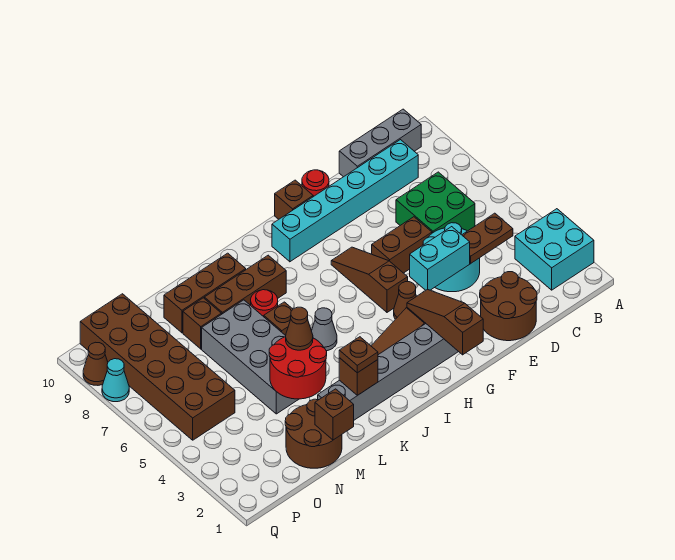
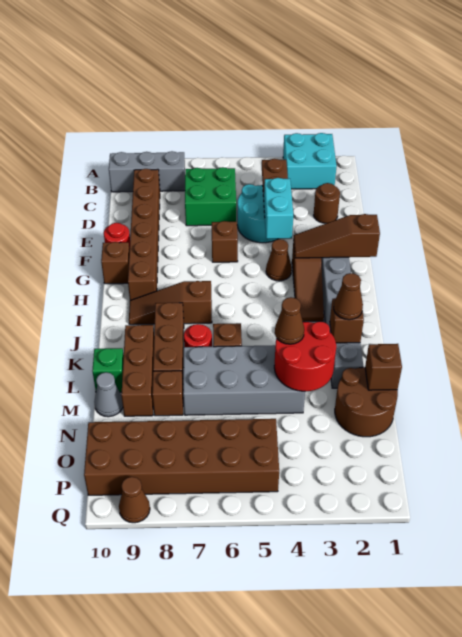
grey brick B10:D10 level 1 -> grey brick B8:B10 level 1
cyan brick C9:H9 level 1 -> brown brick C9:H9 level 1
brown round brick D1:E2 level 1 -> brown round brick D2 level 1
brown brick E6:F6 level 1 -> brown brick F6 level 1
brown slope G5:G7 level 1 top 5 -> brown slope I7:I9 level 1 top 7
grey cone J5 level 1 -> grey cone M10 level 1
brown plate K2 level 3 -> brown cone K2 level 3
none -> green brick L10 level 1
cyan cone Q8 level 1 -> none

